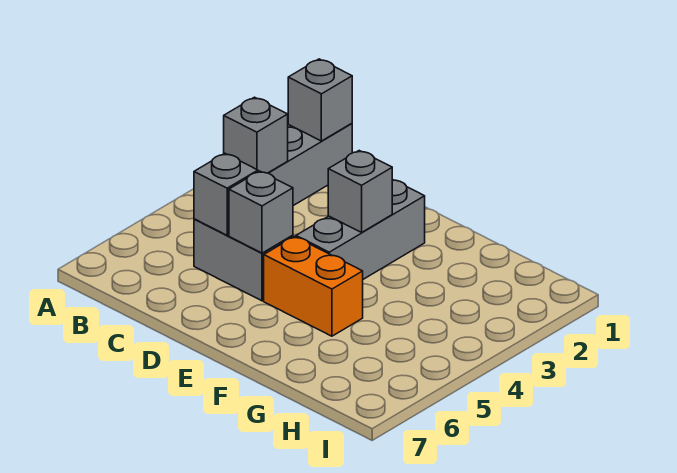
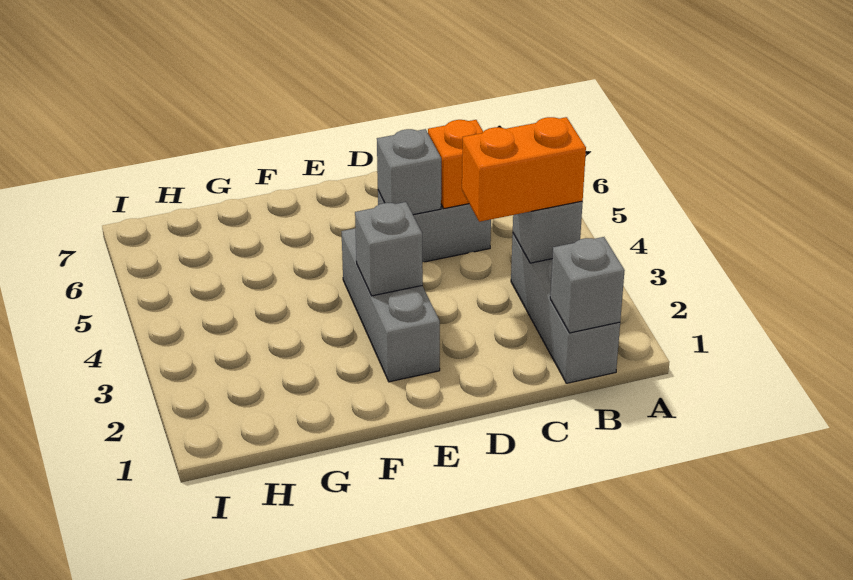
grey brick C5 level 2 -> orange brick C5 level 2
orange brick E5:F5 level 1 -> orange brick B3:C3 level 3

